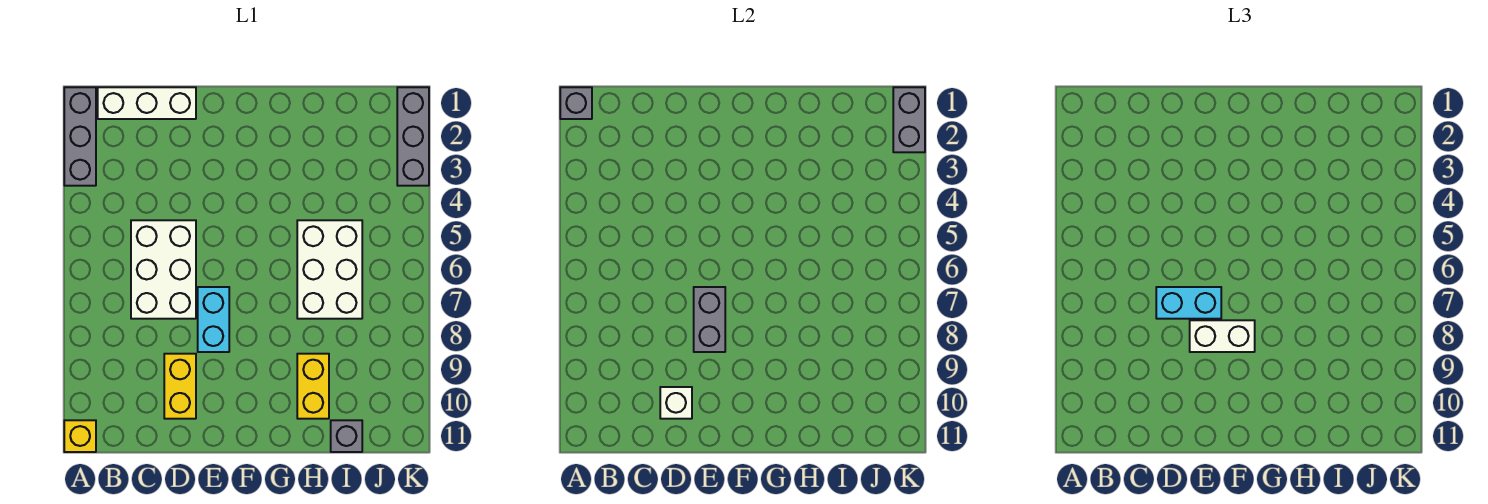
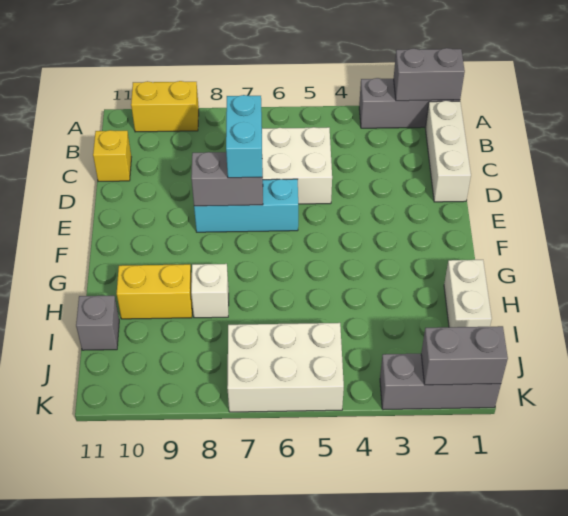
grey brick A1 level 2 -> grey brick A1:A2 level 2
yellow brick A11 level 1 -> yellow brick C11 level 1
yellow brick D9:D10 level 1 -> yellow brick A9:A10 level 1
white brick D10 level 2 -> white brick H8 level 1
cyan brick E7:E8 level 1 -> cyan brick E6:E8 level 1
white brick E8:F8 level 3 -> white brick H1:I1 level 1
white brick H5:I7 level 1 -> white brick J5:K7 level 1

